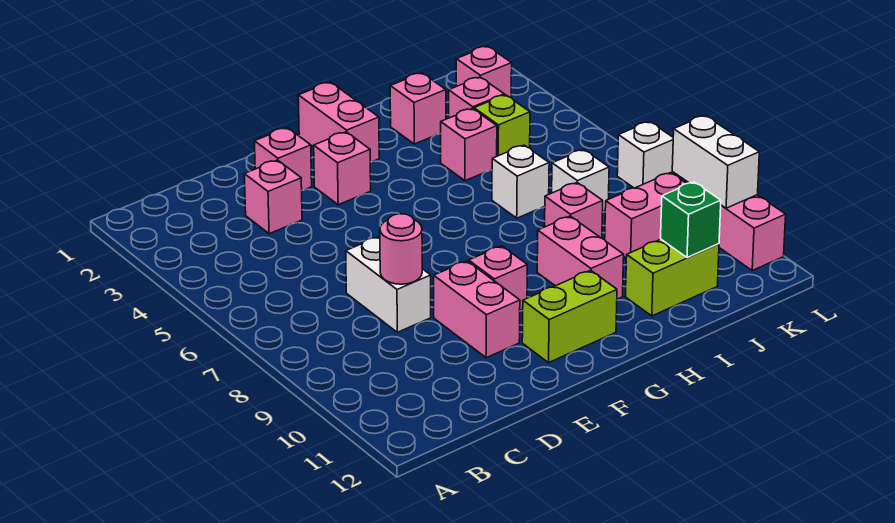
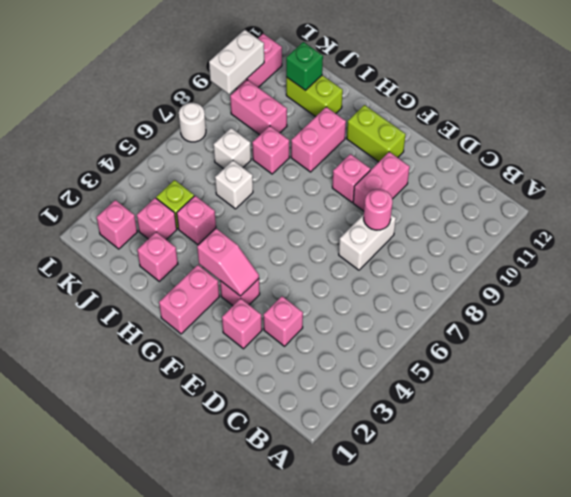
none -> pink slope F3:G3 level 2 top G
white brick L7 level 1 -> white round brick L7 level 1

